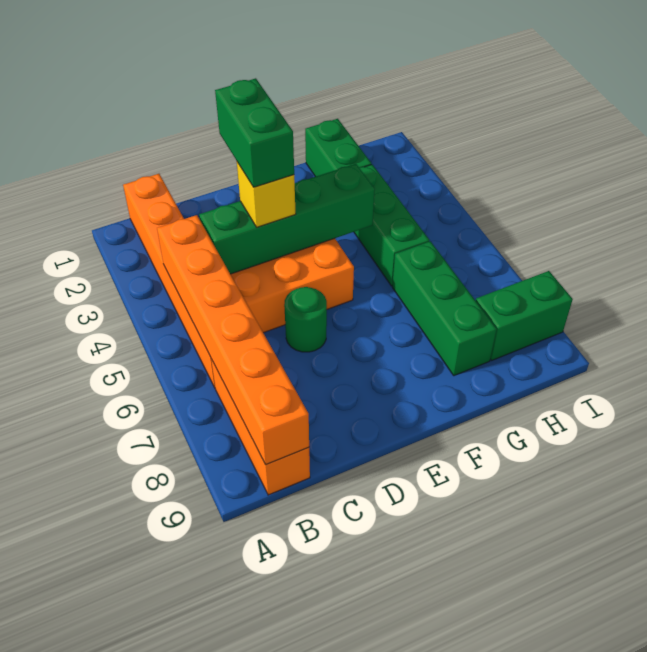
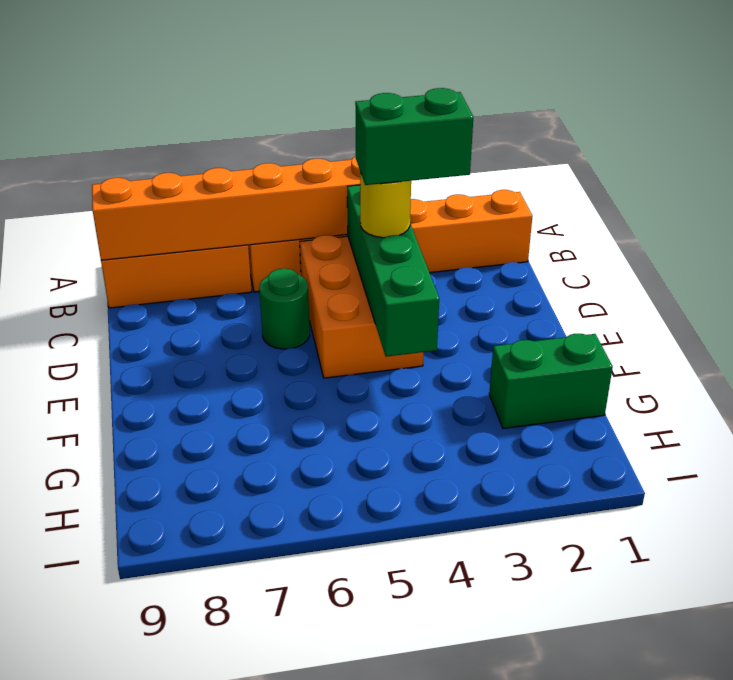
yellow brick D4 level 3 -> yellow round brick D4 level 3
green brick G3:G5 level 1 -> none
green brick G6:G8 level 1 -> none
green brick H8:I8 level 1 -> none

